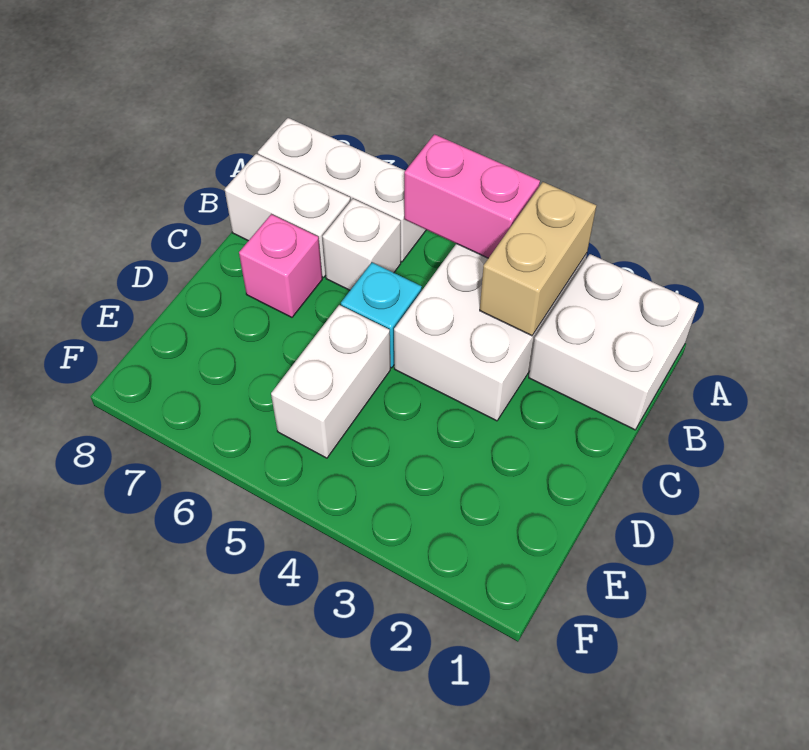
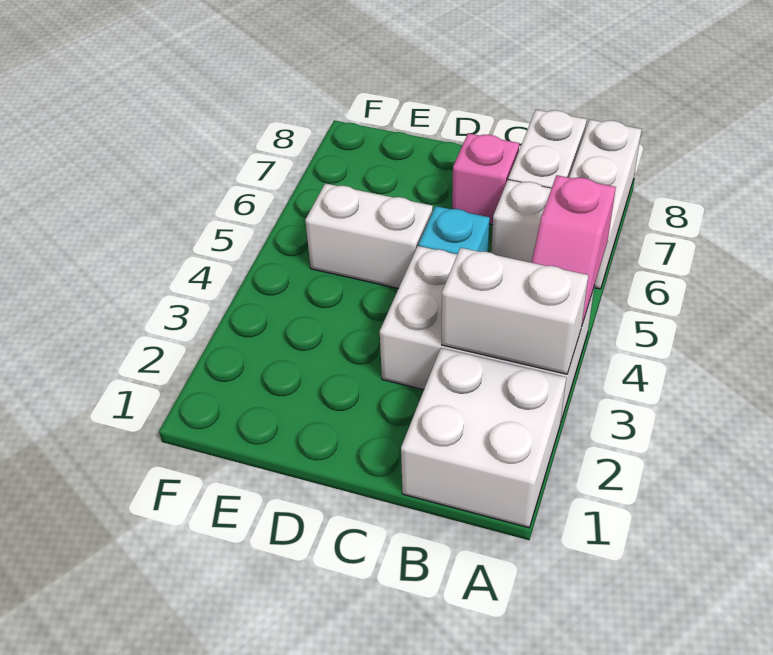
tan brick A3:B3 level 2 -> white brick A3:B3 level 2
pink brick A4:A5 level 2 -> pink slope A4:A5 level 2 top 5

